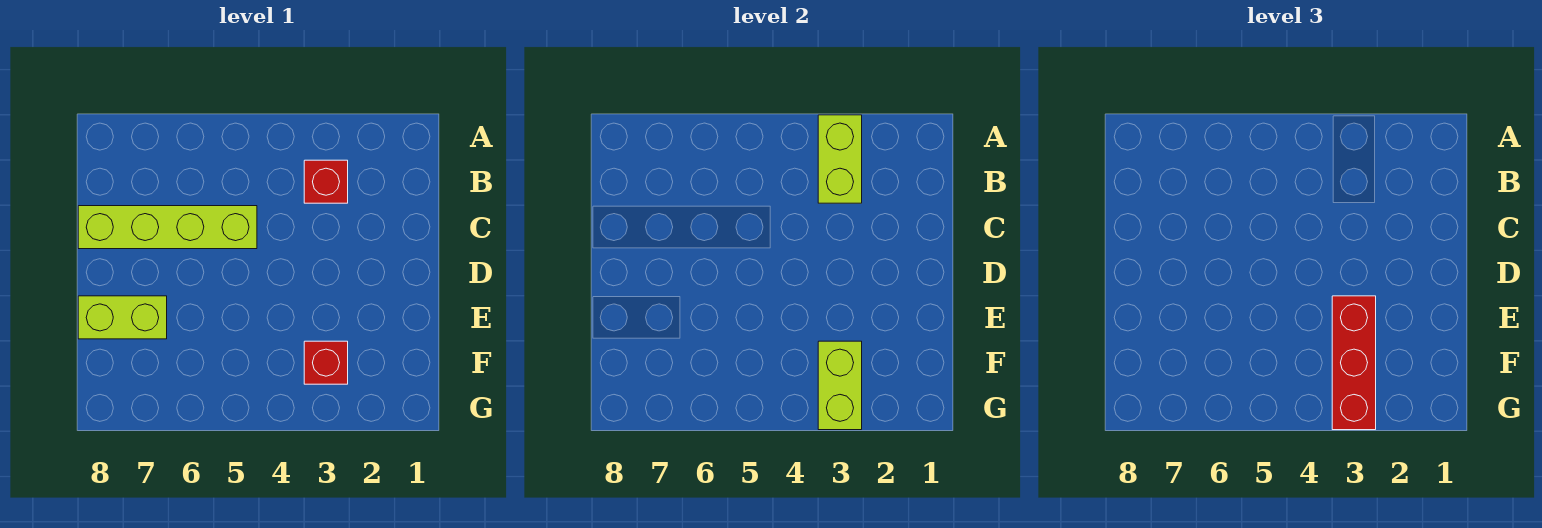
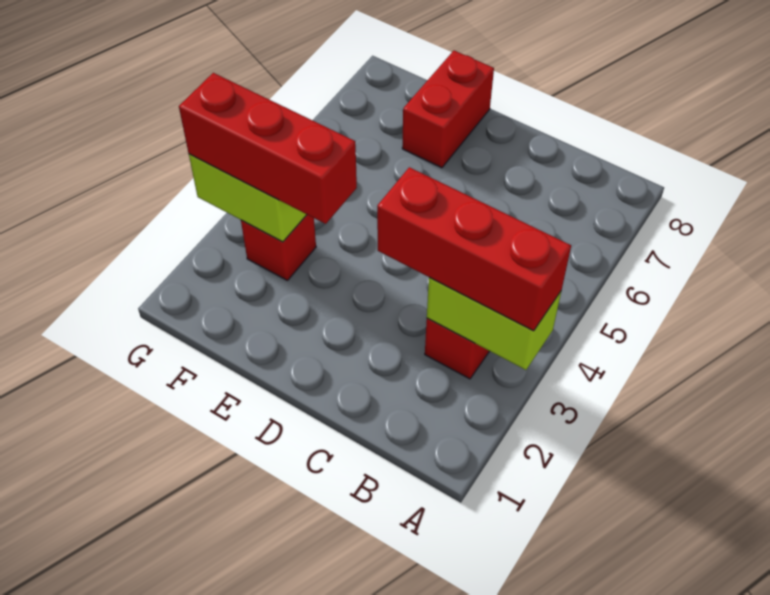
none -> red brick A3:C3 level 3
lime brick C5:C8 level 1 -> none
lime brick E7:E8 level 1 -> red brick E7:E8 level 1

